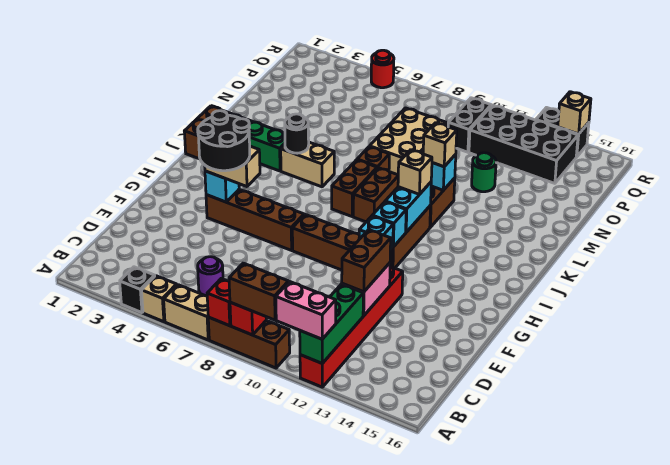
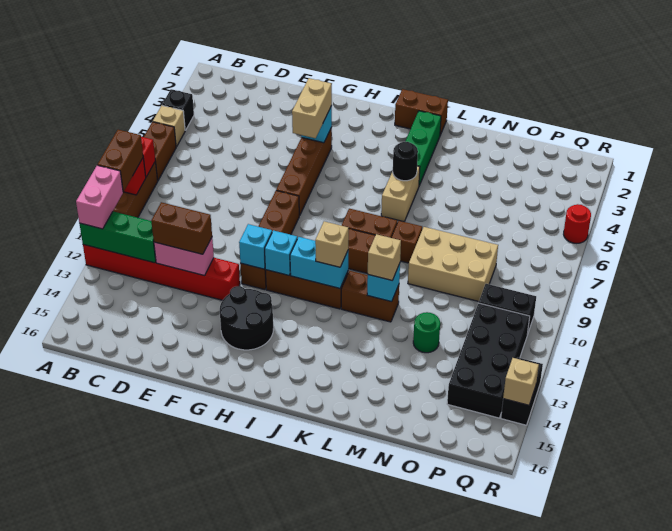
tan brick A6:A7 level 1 -> brown brick A6:A7 level 1
purple round brick C6 level 1 -> none
black round brick F4:G5 level 4 -> black round brick G13:H14 level 1

